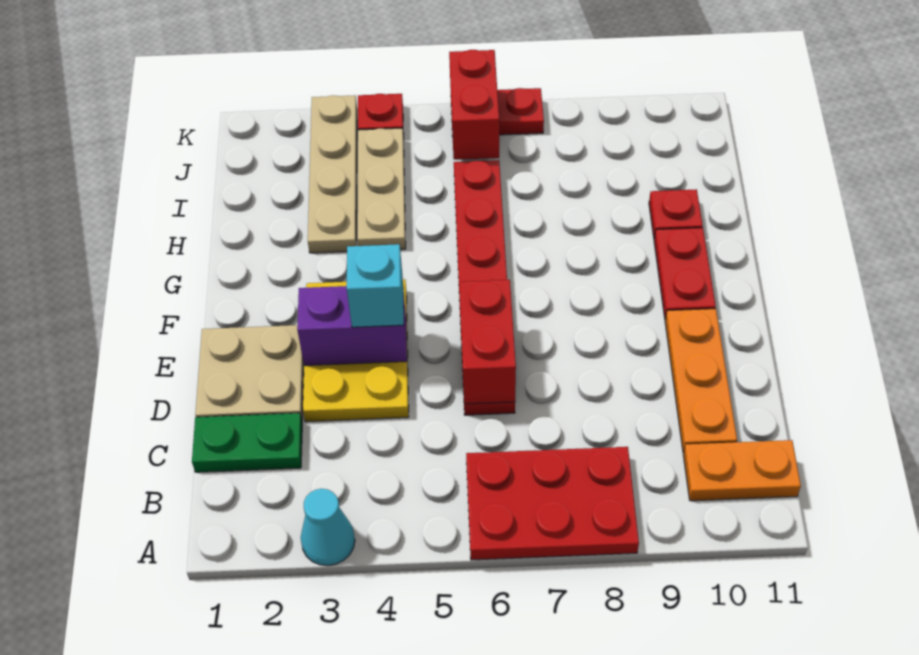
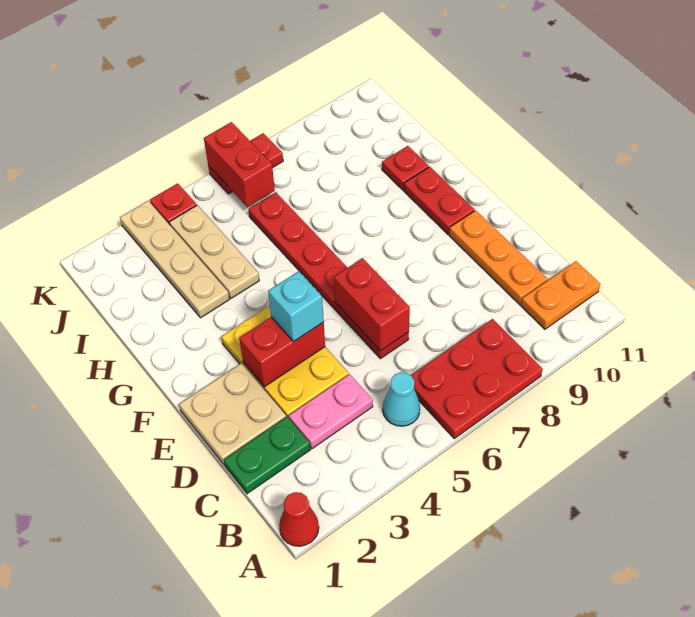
none -> red cone A1 level 1
cyan cone A3 level 1 -> cyan cone B5 level 1
none -> pink plate C3:C4 level 1
purple brick E3:E4 level 2 -> red brick E3:E4 level 2

